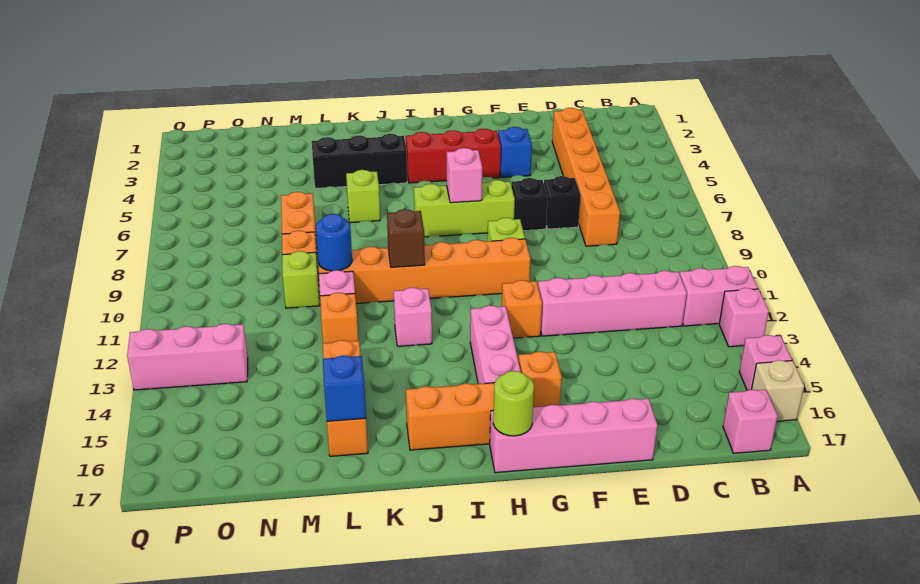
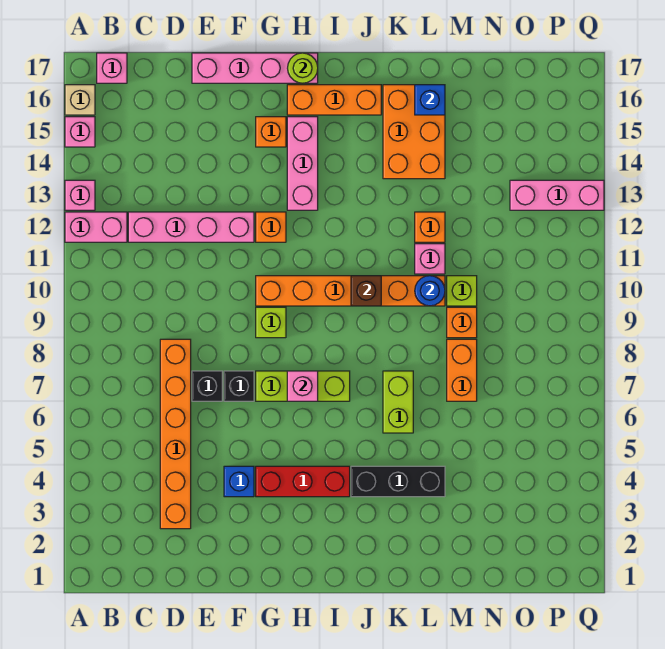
pink brick J12 level 1 -> none
lime brick K6 level 1 -> lime brick K6:K7 level 1
orange brick L14:L16 level 1 -> orange brick K14:L16 level 1

